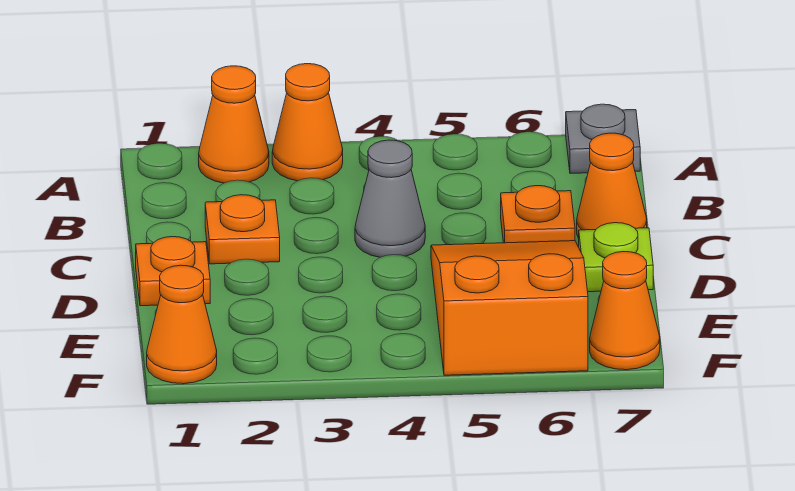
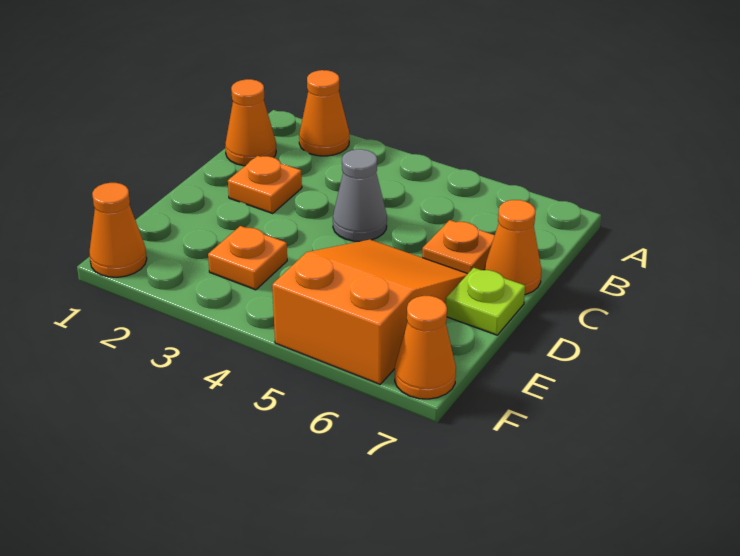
orange cone A3 level 1 -> orange cone B1 level 1
grey plate A7 level 1 -> none
orange plate D1 level 1 -> orange plate E3 level 1

